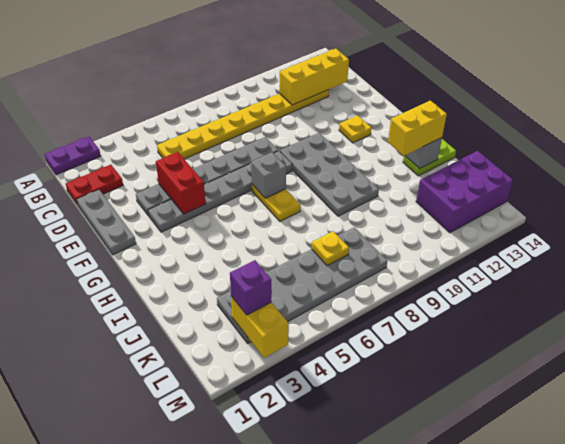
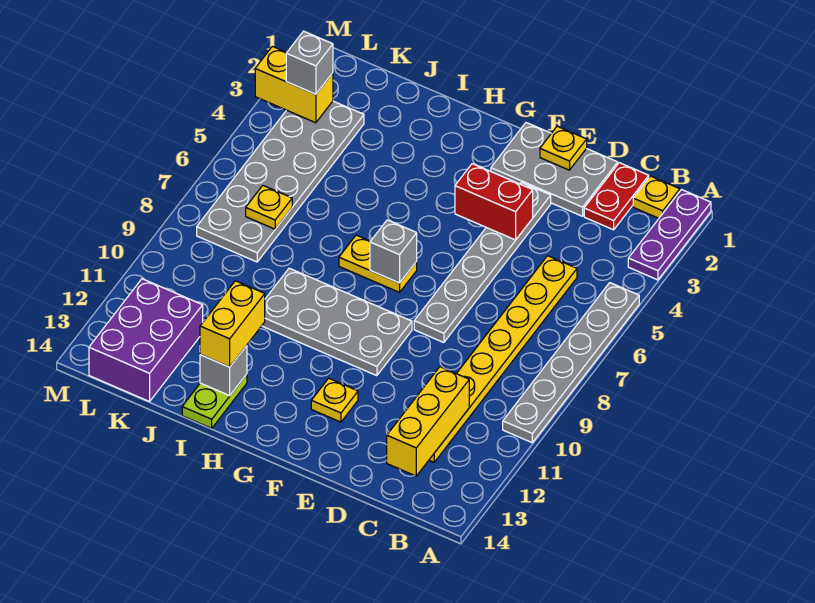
purple plate A1:A2 level 1 -> purple plate A1:A3 level 1
none -> yellow plate B1 level 1
grey plate D1:F1 level 1 -> grey plate D1:F2 level 1
none -> yellow plate E1 level 2
grey plate F3:F8 level 1 -> grey plate A5:A10 level 1
purple brick L3 level 3 -> grey brick L3 level 3

